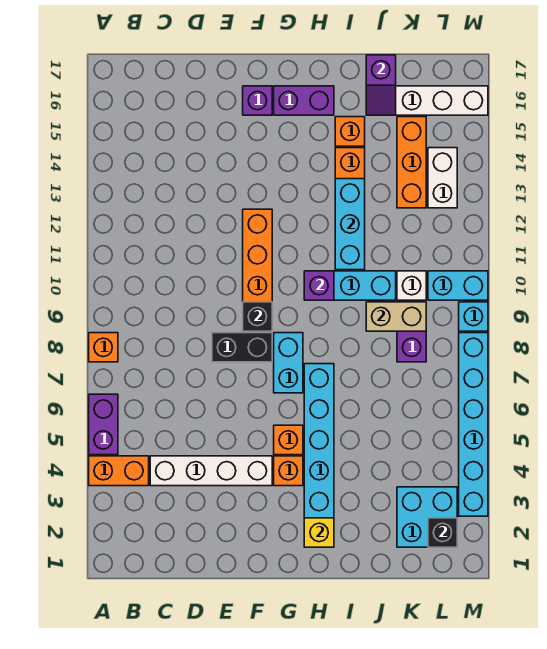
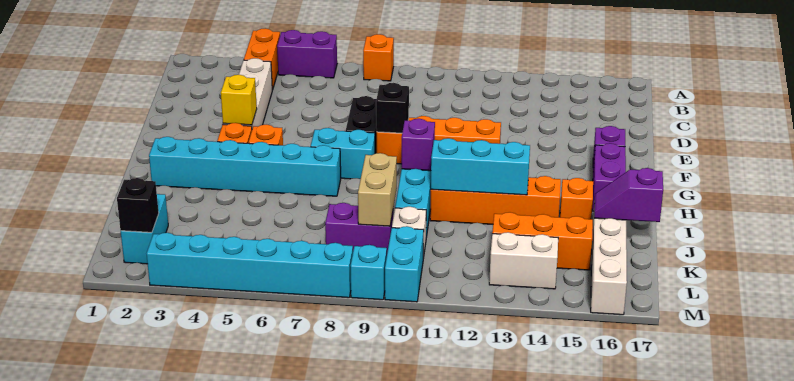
yellow brick H2 level 2 -> yellow brick F4 level 2
cyan brick K2:L3 level 1 -> cyan brick K2:L2 level 1

